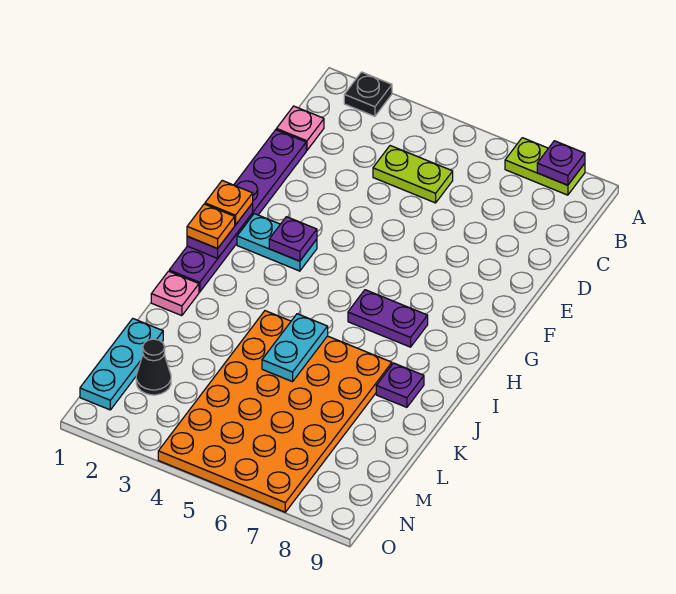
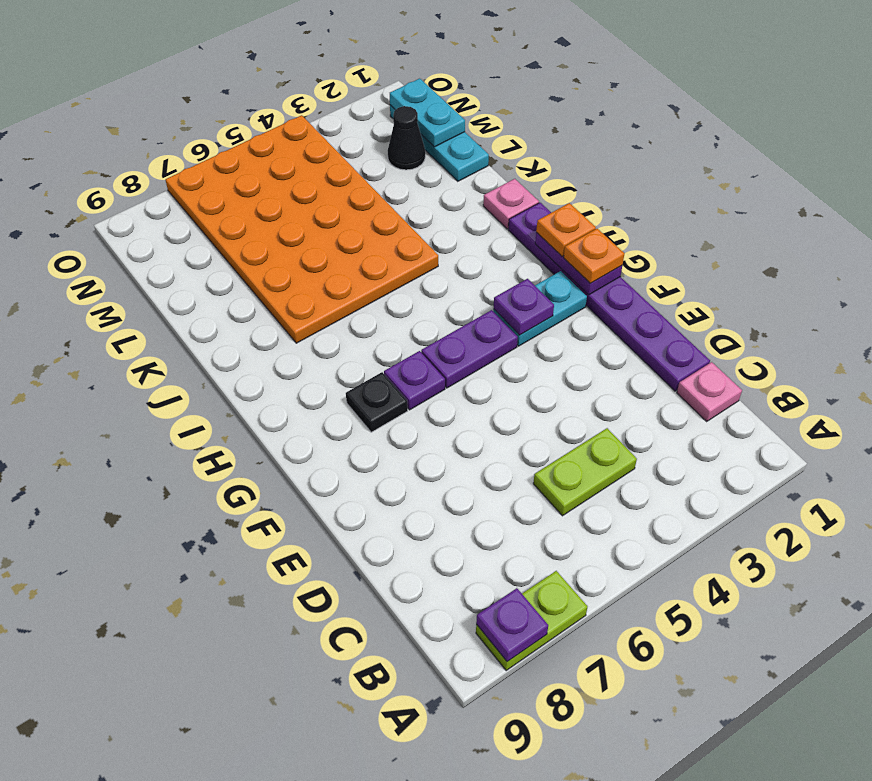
black plate A2 level 1 -> black plate G7 level 1
purple plate H6:H7 level 1 -> purple plate G4:G5 level 1
cyan plate J5:K5 level 2 -> cyan plate M1:N1 level 2
purple plate J8 level 1 -> purple plate G6 level 1

